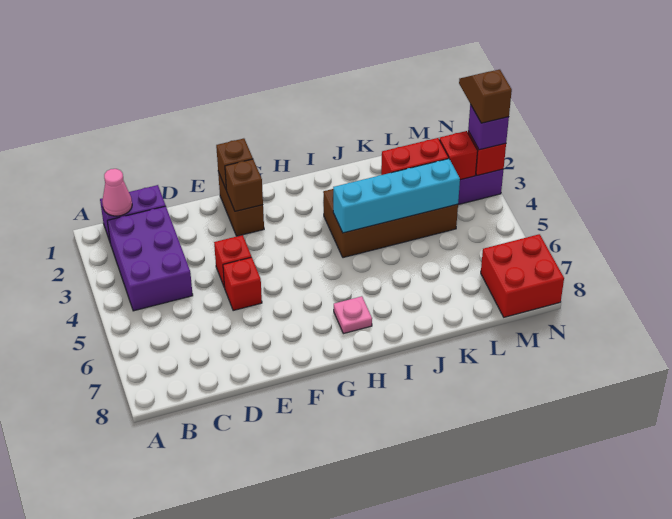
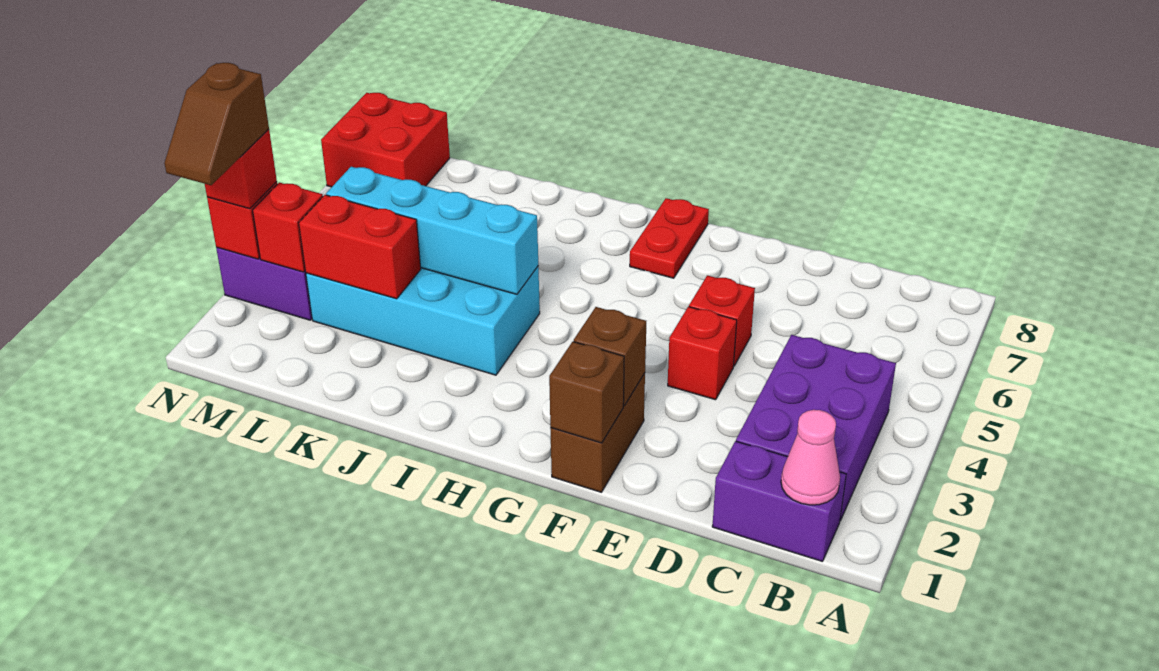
none -> red plate G7:G8 level 1
pink plate H7 level 1 -> none
brown brick I3:L4 level 1 -> cyan brick I3:L4 level 1
purple brick N3 level 3 -> red brick N3 level 3

